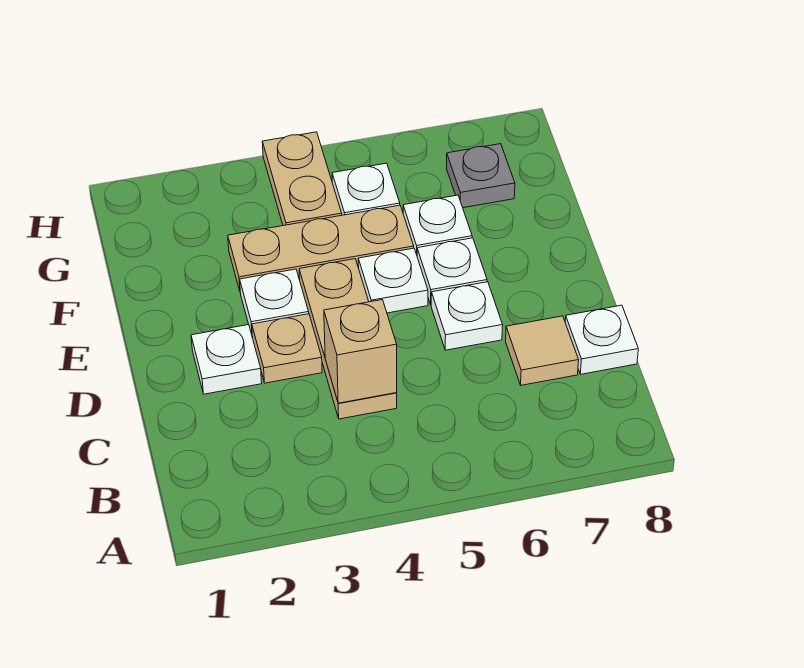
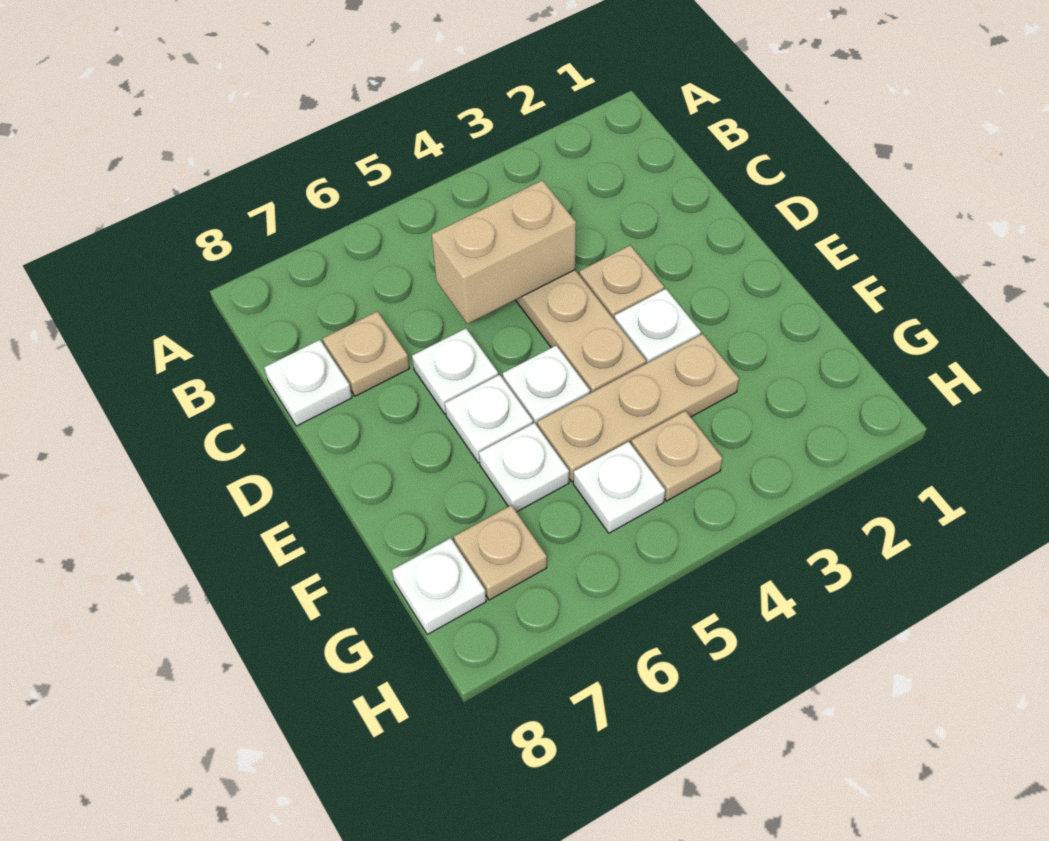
tan brick C4 level 2 -> tan brick C4:C5 level 2
tan tile C7 level 1 -> tan plate C7 level 1
white plate D2 level 1 -> white plate G8 level 1
tan plate G4:H4 level 1 -> tan plate G4 level 1
grey plate G7 level 1 -> tan plate G7 level 1

